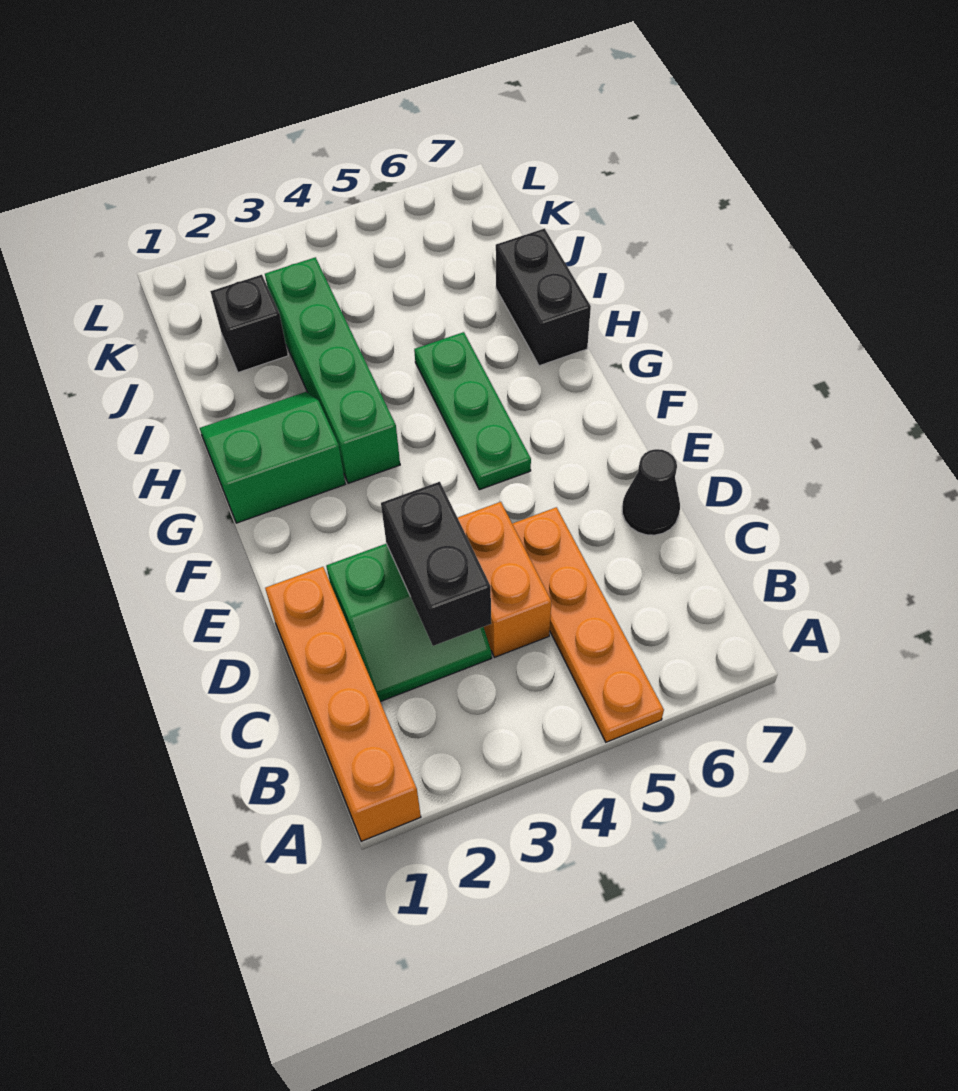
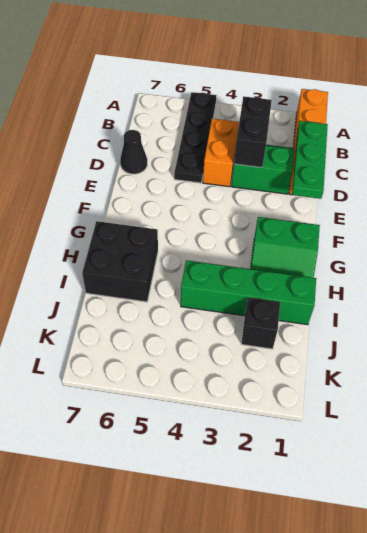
orange plate A5:D5 level 1 -> black plate A5:D5 level 1
green plate F5:H5 level 1 -> green plate C1:E1 level 2
green brick G3:J3 level 1 -> green brick I1:I4 level 1
black brick H7:I7 level 1 -> black brick H6:I7 level 1

